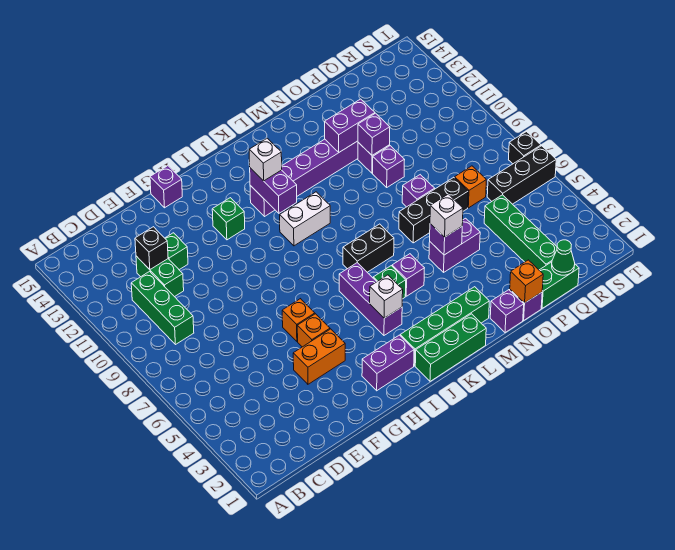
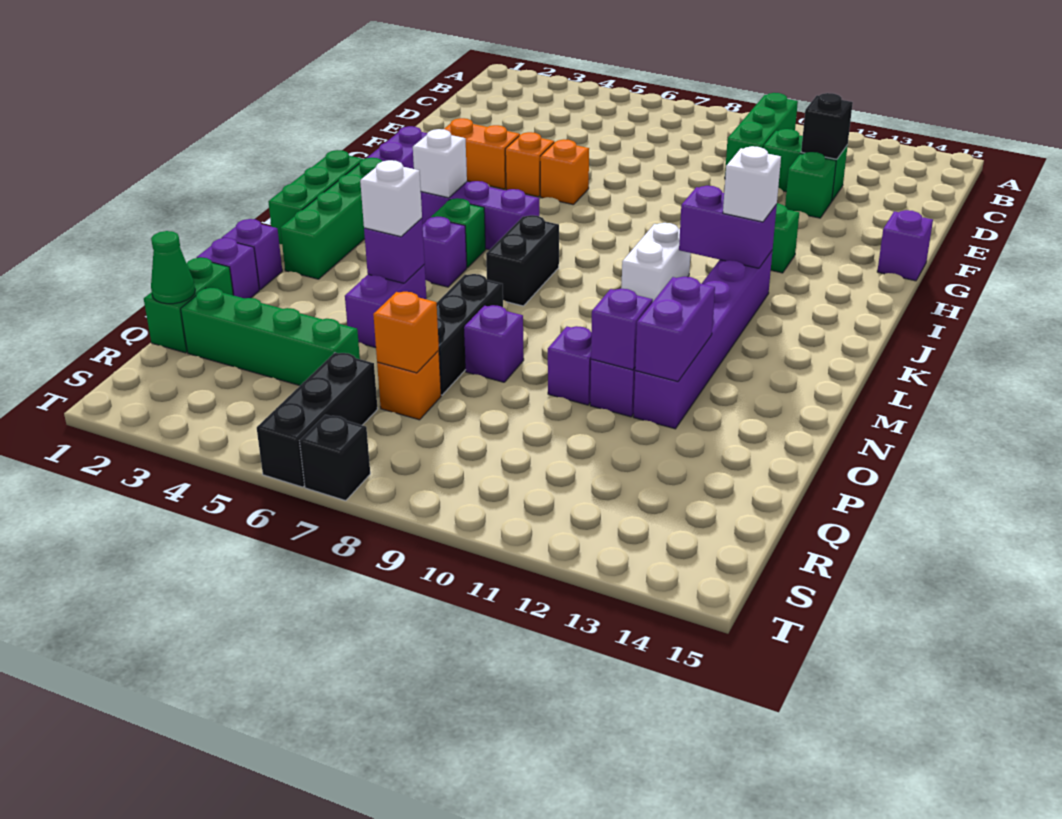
green brick C9:C11 level 1 -> green brick B10:D10 level 1
orange brick F4:G4 level 1 -> orange brick G3:G4 level 1
orange brick O1 level 2 -> orange brick Q7 level 2

